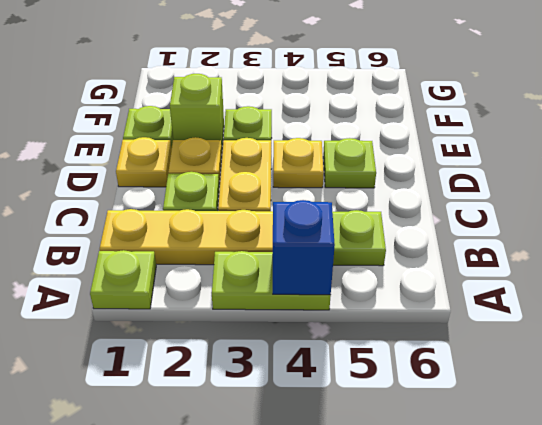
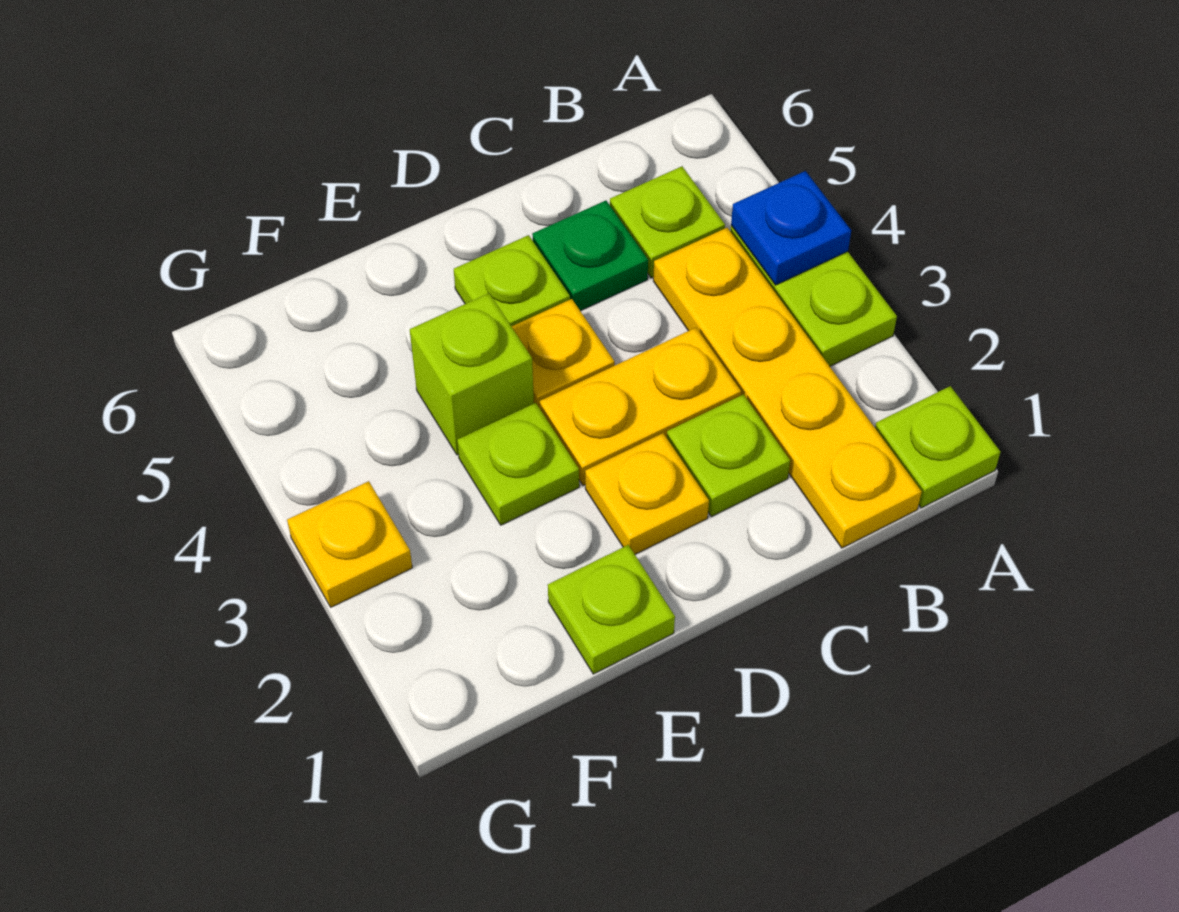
blue brick A4 level 2 -> blue plate A4 level 2
none -> green plate C5 level 1
yellow plate D1 level 1 -> yellow plate G3 level 1
lime brick E2 level 1 -> lime brick E4 level 1

